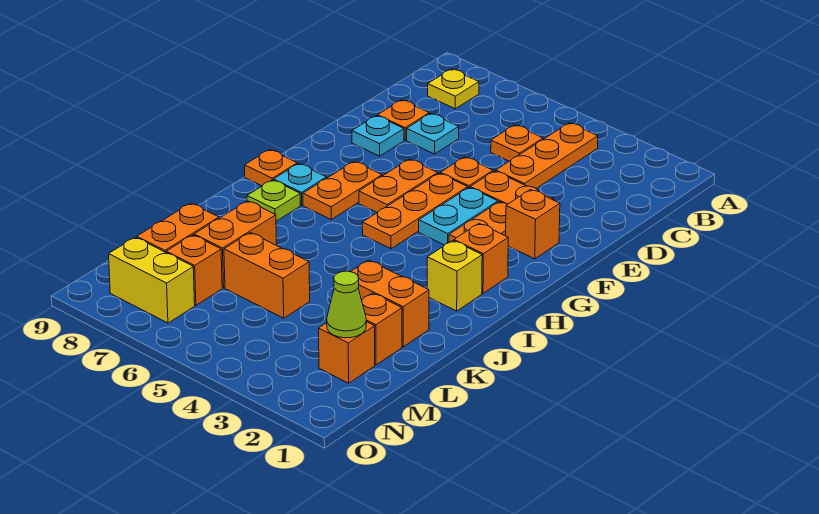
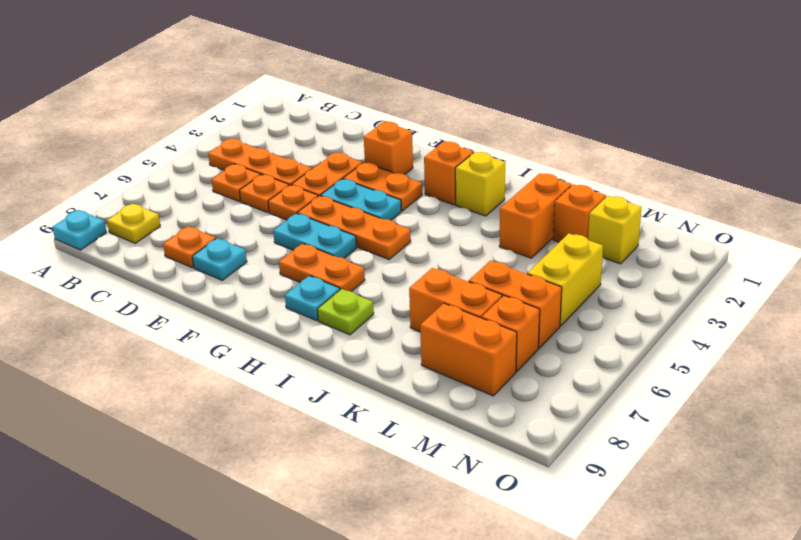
cyan plate D7 level 1 -> cyan plate A9 level 1
orange plate F6:G6 level 1 -> cyan plate F6:G6 level 1
orange plate H9 level 1 -> orange plate D5 level 1
orange brick L5:L6 level 1 -> orange brick L6:M6 level 1
orange brick M2 level 1 -> yellow brick M2 level 1
lime cone M2 level 2 -> none
yellow brick N7:N8 level 1 -> yellow brick M4:M5 level 1

